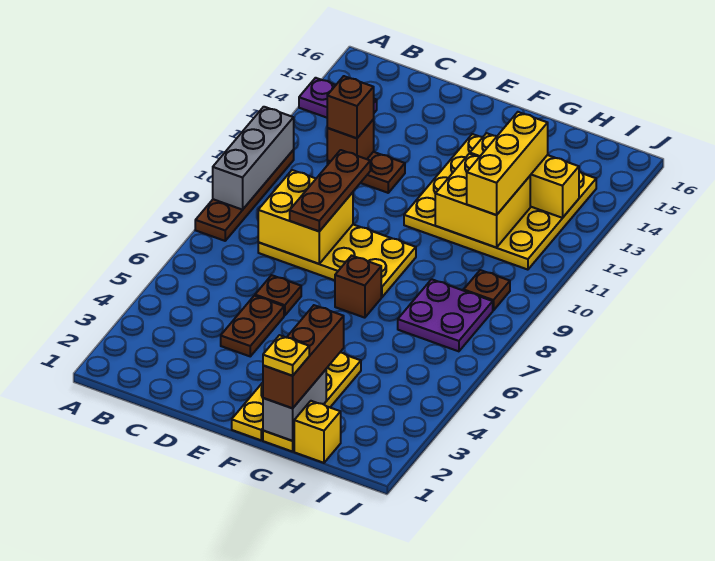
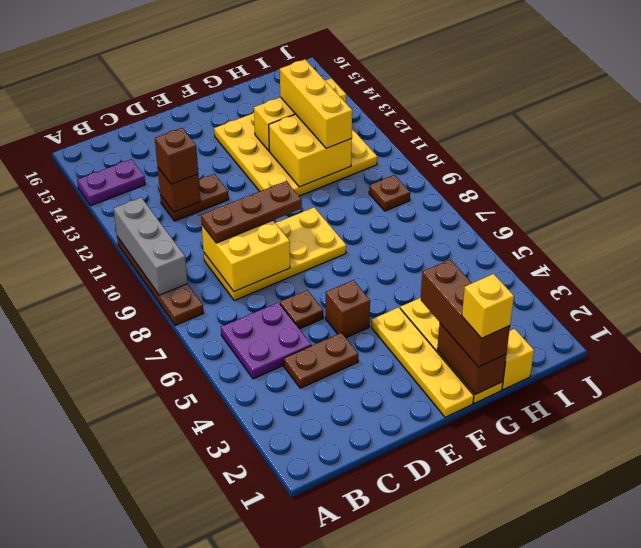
brown plate D4:D5 level 1 -> brown plate C4:D4 level 1
brown plate D8:D10 level 3 -> brown plate C9:E9 level 3
brown brick F7 level 1 -> brown brick E5 level 1
grey brick G1:G2 level 2 -> brown brick G1:G2 level 2
yellow plate G1 level 4 -> yellow brick G1 level 4
purple plate H7:I8 level 1 -> purple plate B5:C6 level 1

